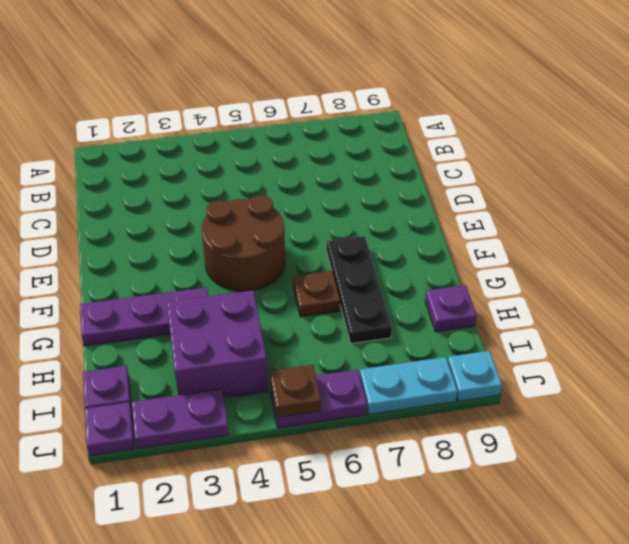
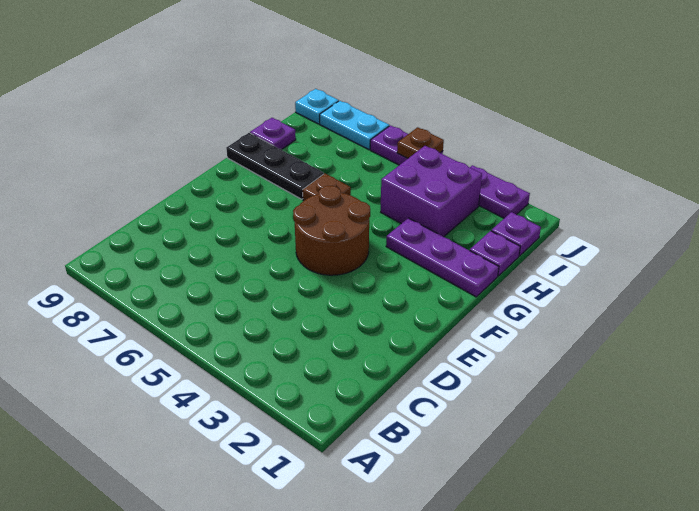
black plate F7:H7 level 1 -> black plate G7:G9 level 1
purple plate J1 level 1 -> purple plate H1 level 1

